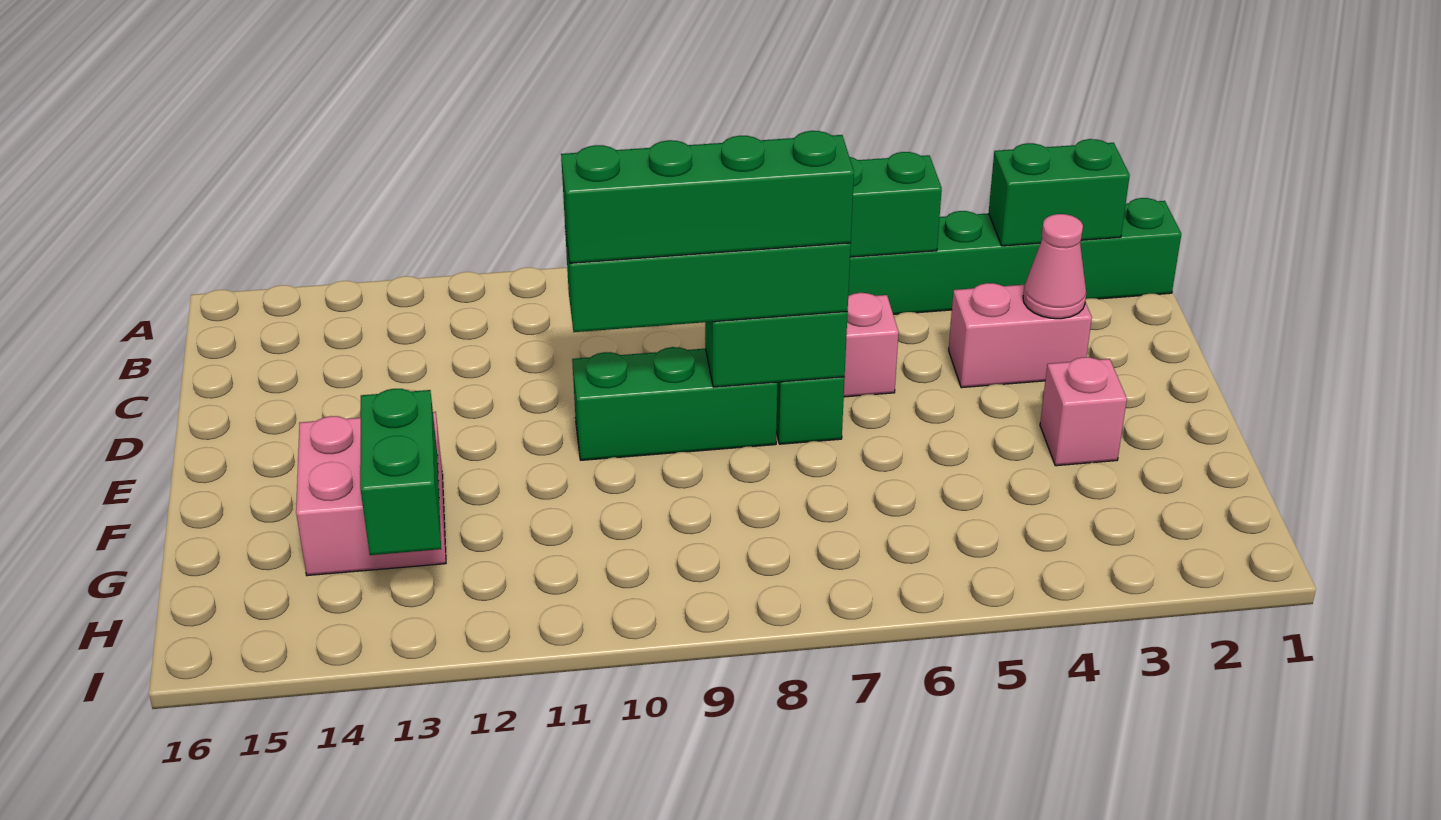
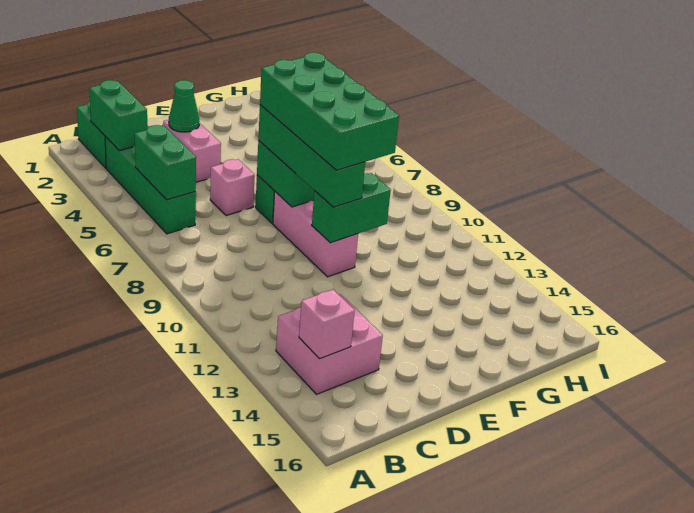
pink cone D3 level 2 -> green cone D3 level 2
green brick E7:E10 level 4 -> green brick E7:F10 level 4
green brick E8:E10 level 1 -> pink brick E8:E10 level 1
pink brick F3 level 1 -> pink brick B14 level 2
pink brick F13:G14 level 1 -> pink brick B13:C14 level 1
green brick G13:H13 level 2 -> green brick E10:F10 level 2

